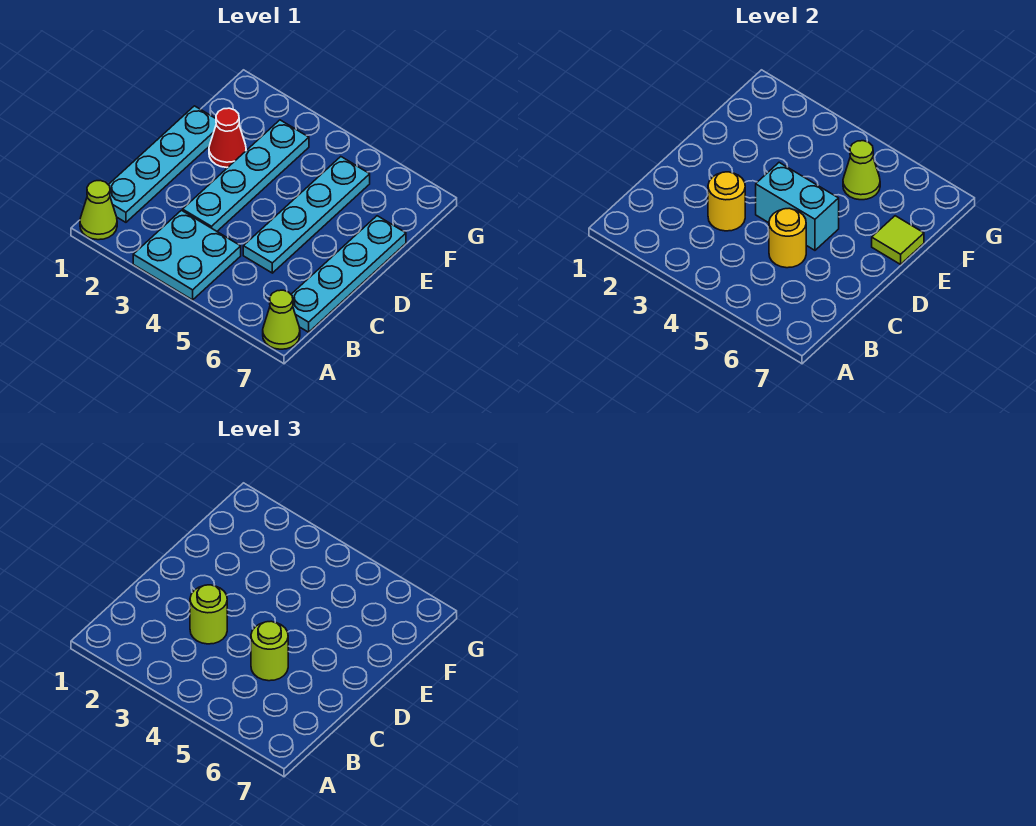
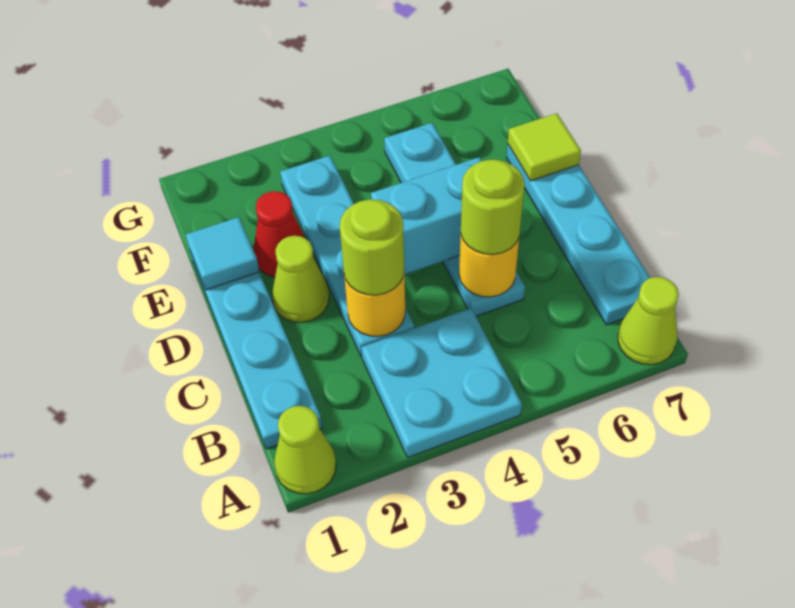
none -> cyan tile E1 level 2
lime cone F5 level 2 -> lime cone D2 level 1

